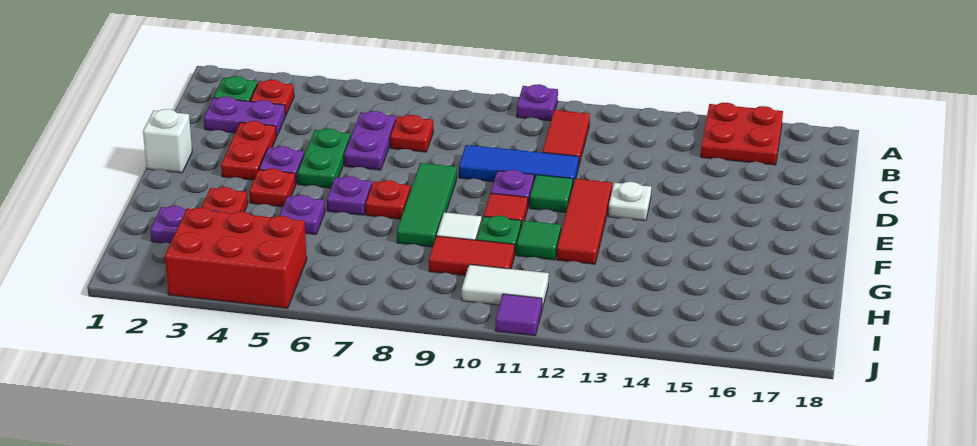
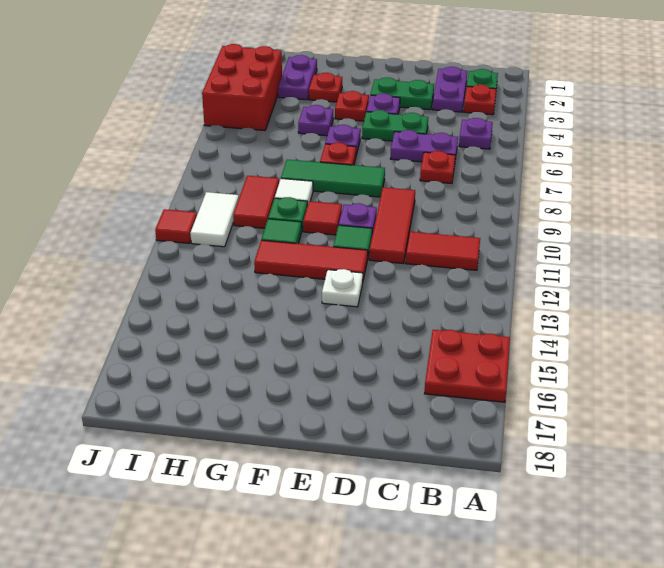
purple plate A10 level 1 -> purple plate B5 level 1
red plate D3:E3 level 1 -> green plate D3:E3 level 1
blue tile D9:D11 level 1 -> red tile D9:D11 level 1
white brick E1 level 1 -> none
purple tile J11 level 1 -> red tile J11 level 1

